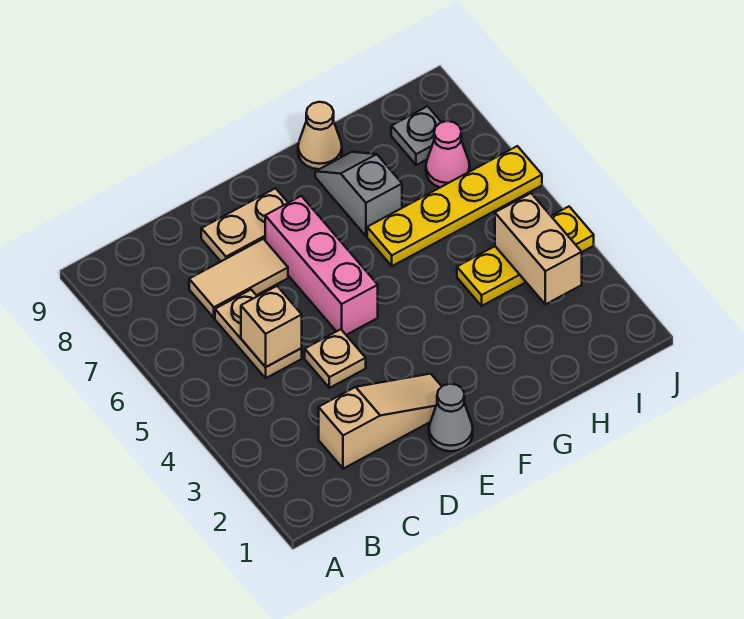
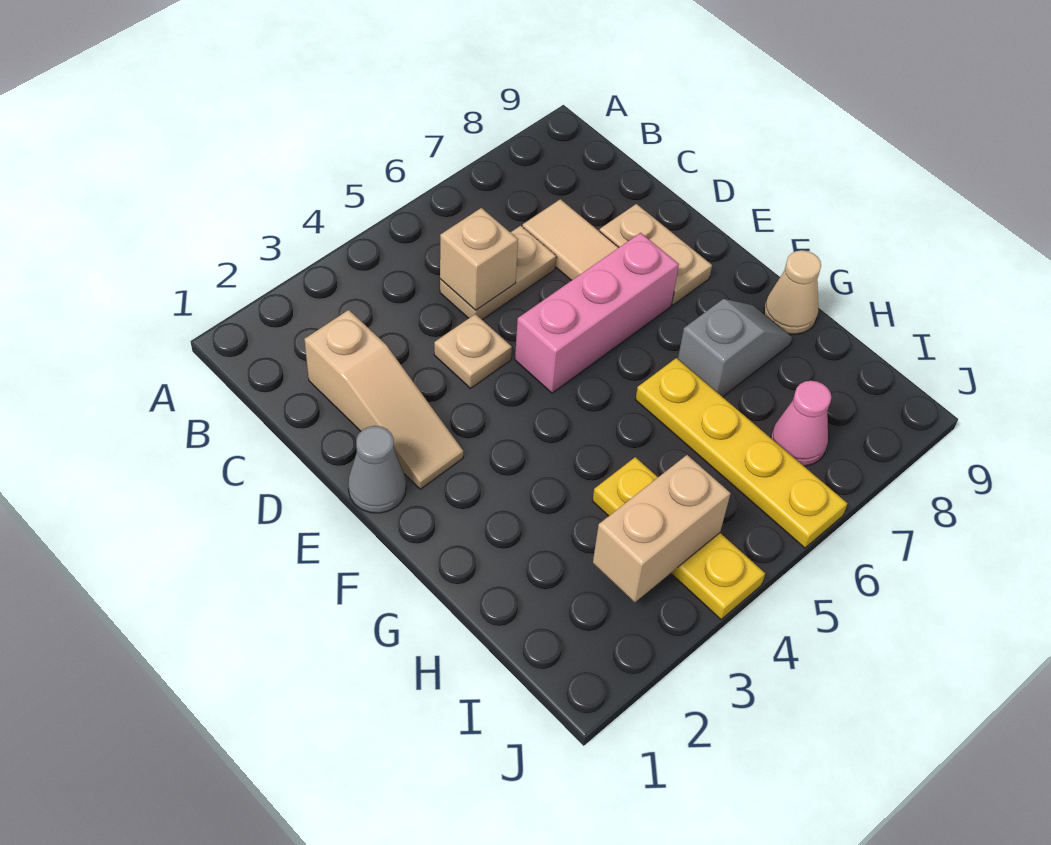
grey plate I8 level 1 -> none

